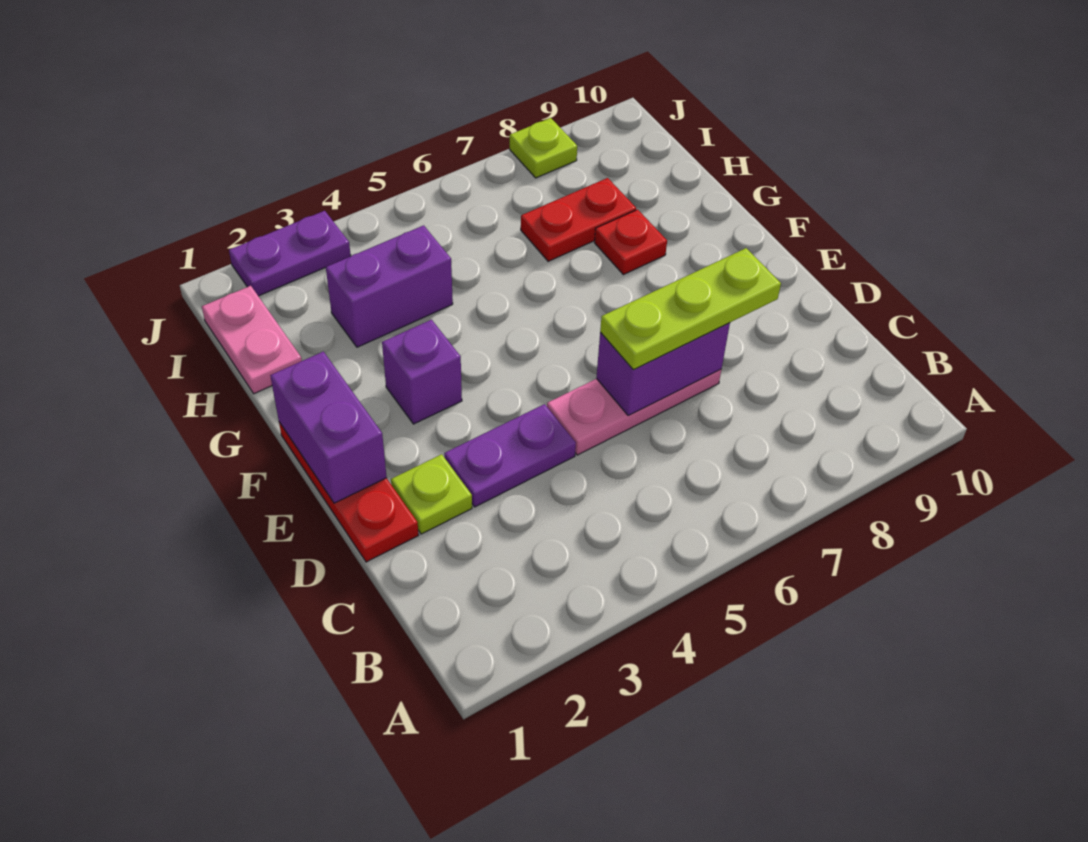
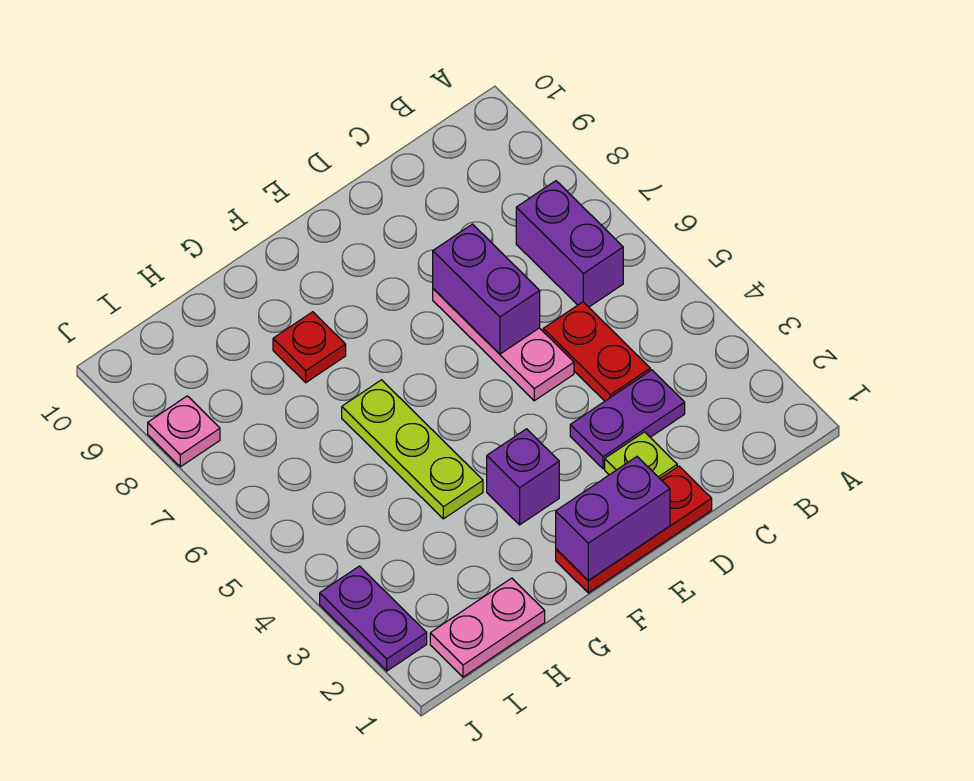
purple plate D3:D4 level 1 -> purple plate C3:D3 level 1
lime plate D6:D8 level 3 -> lime plate G4:G6 level 1
purple brick H3:H4 level 1 -> purple brick B6:B7 level 1
red plate H7:H8 level 1 -> red plate C4:C5 level 1
lime plate J8 level 1 -> pink plate J8 level 1

